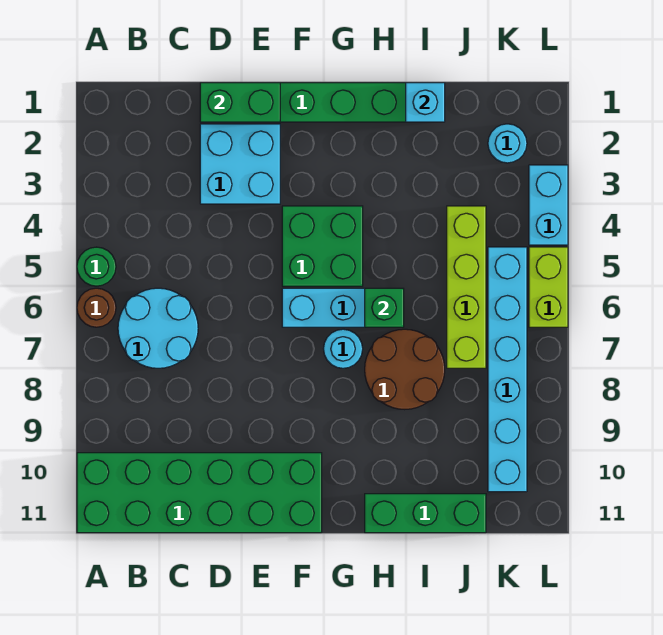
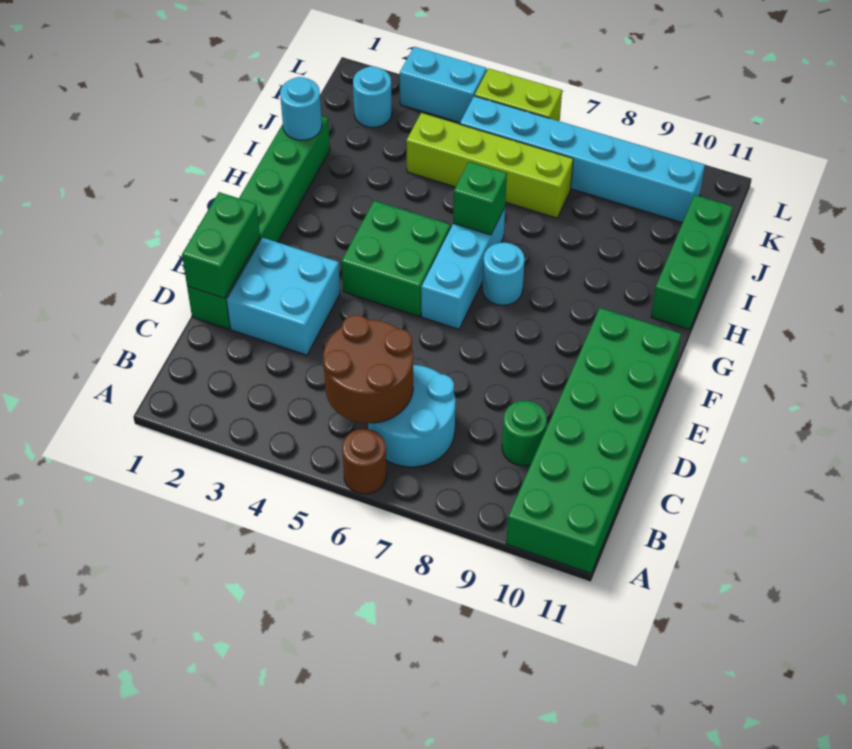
green round brick A5 level 1 -> green round brick C9 level 1
brown round brick H7:I8 level 1 -> brown round brick B5:C6 level 2
cyan brick I1 level 2 -> cyan round brick I1 level 2

